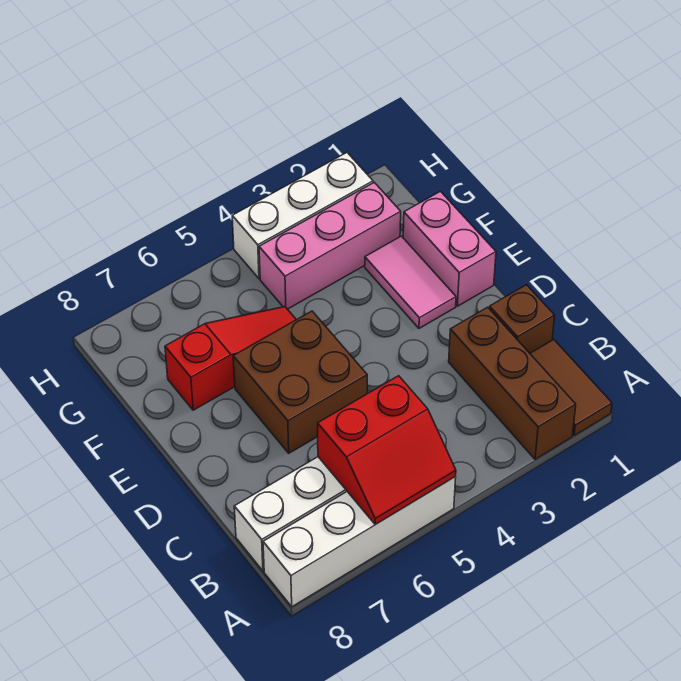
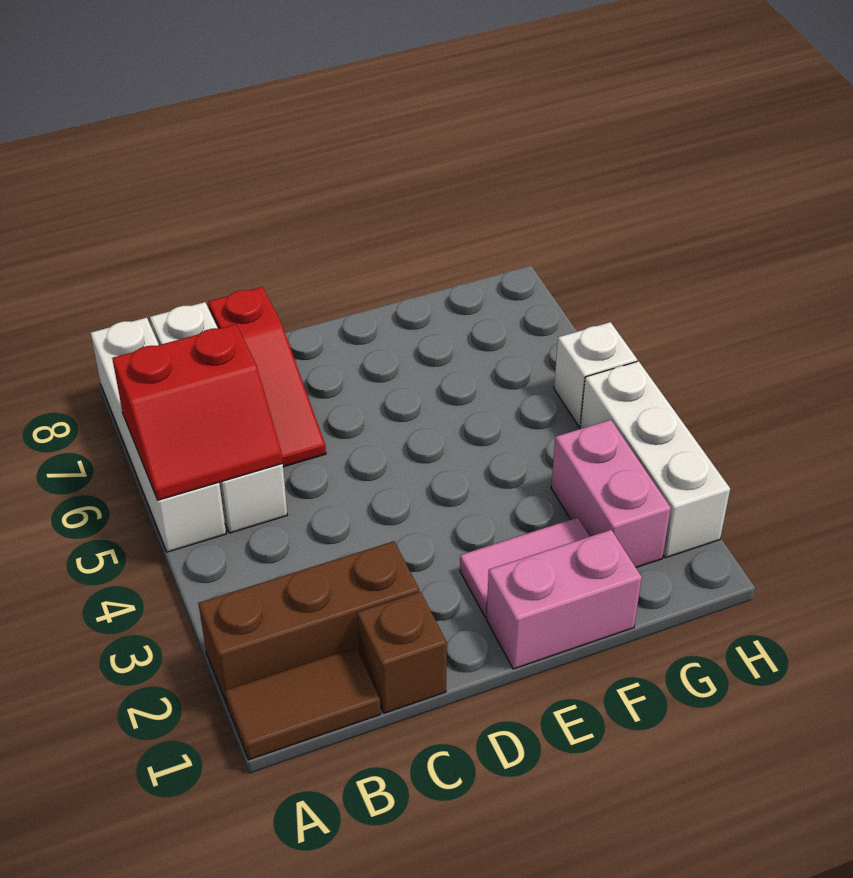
red slope A5:B6 level 2 top B -> red slope A5:B6 level 2 top 6
brown brick D5:E6 level 1 -> none
red slope F5:F7 level 1 top 7 -> red slope C6:C8 level 1 top 8
pink brick G2:G4 level 1 -> pink brick G2:G3 level 1
none -> white brick H5 level 1

